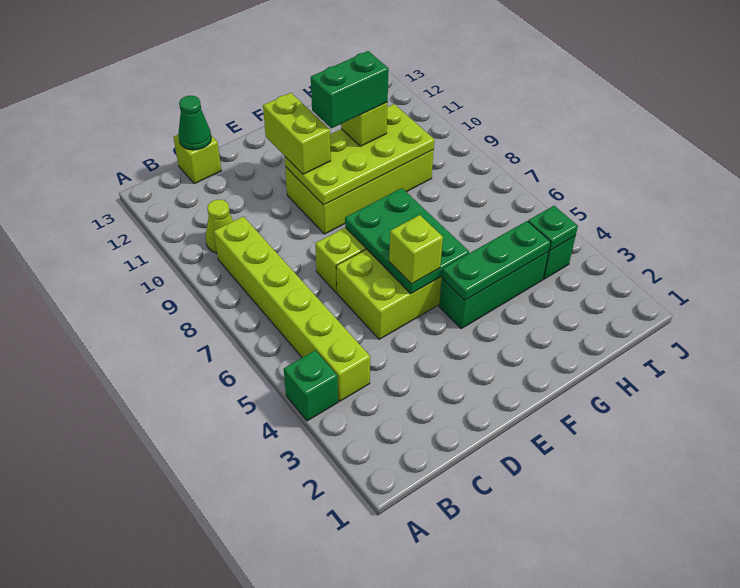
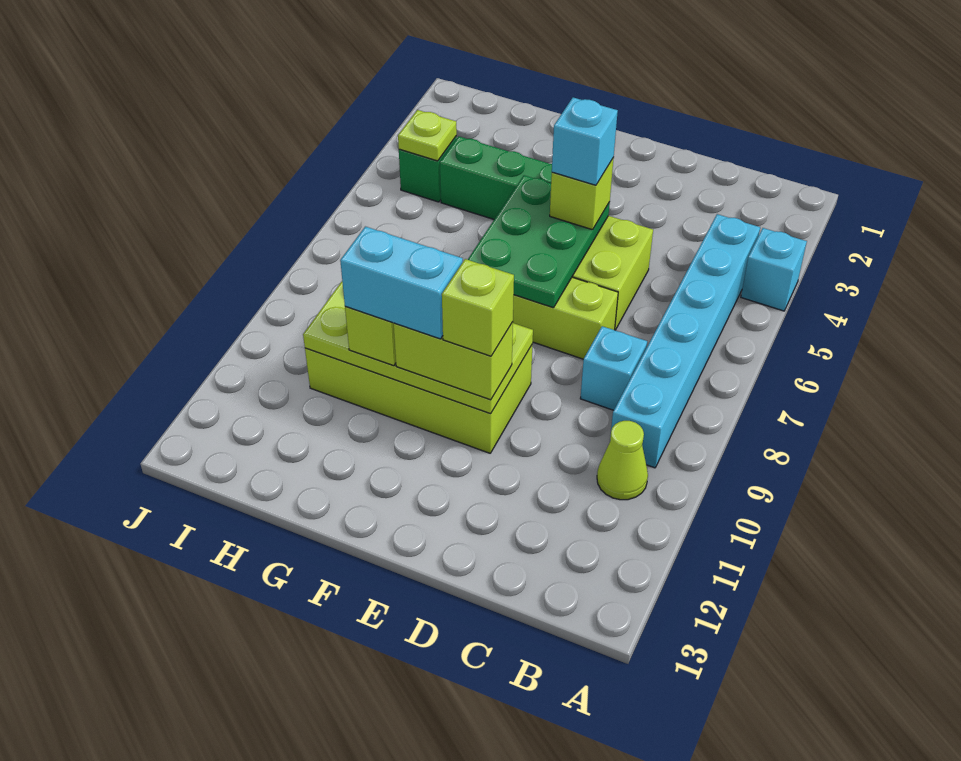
green brick A4 level 1 -> cyan brick A4 level 1
lime brick B4:B9 level 1 -> cyan brick B4:B9 level 1
none -> cyan brick C8 level 1
lime brick C13 level 1 -> lime brick E10 level 4
green cone C13 level 2 -> none
none -> cyan brick E5 level 4
lime brick E10:E11 level 3 -> lime brick E10:F10 level 3
green plate F4:H4 level 2 -> none
green brick F10:G10 level 4 -> cyan brick F10:G10 level 4
green plate I4 level 2 -> lime plate I4 level 2

